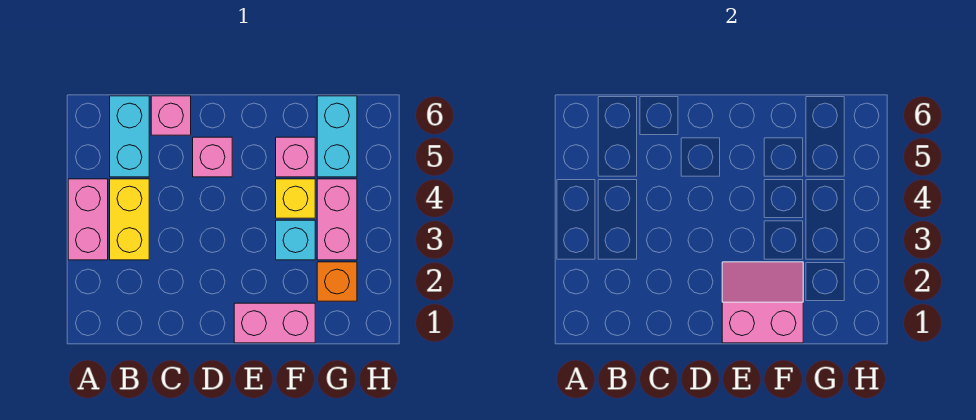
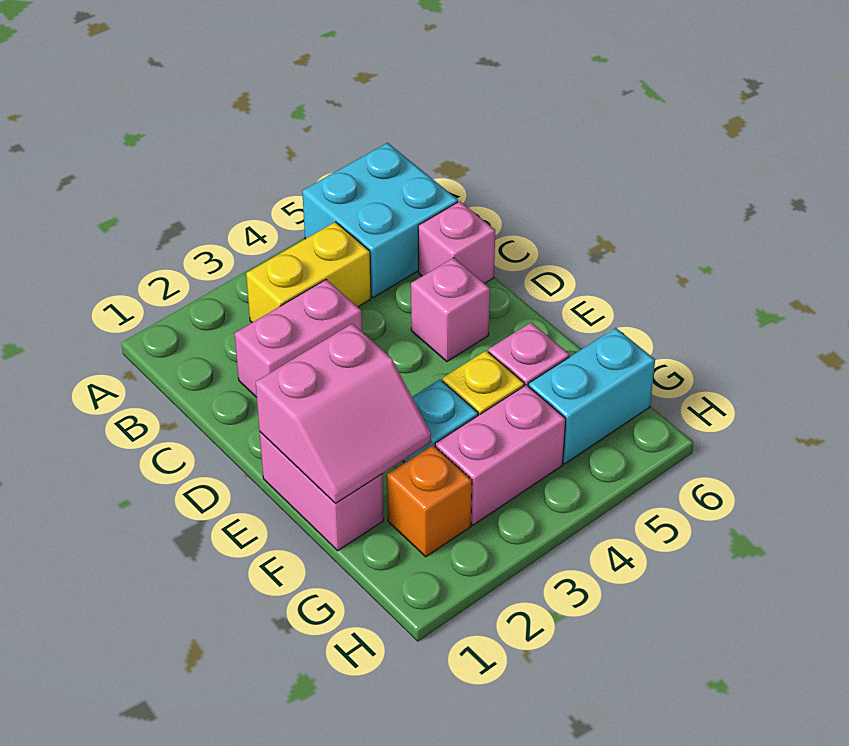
pink brick A3:A4 level 1 -> pink brick C2:C3 level 1
cyan brick B5:B6 level 1 -> cyan brick A5:B6 level 1
pink slope E1:F2 level 2 top 1 -> pink slope E1:F2 level 2 top E

